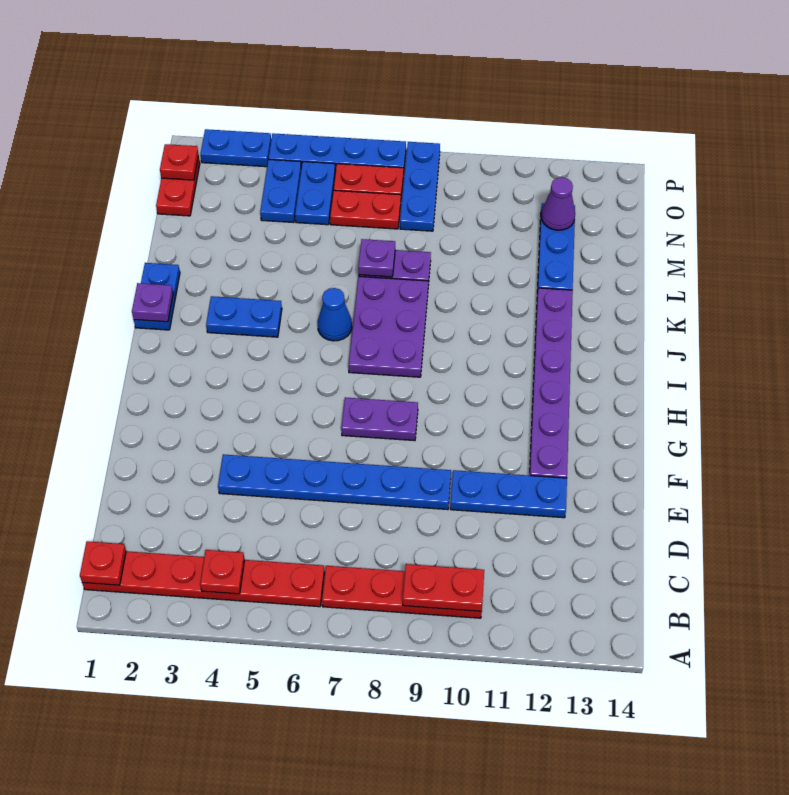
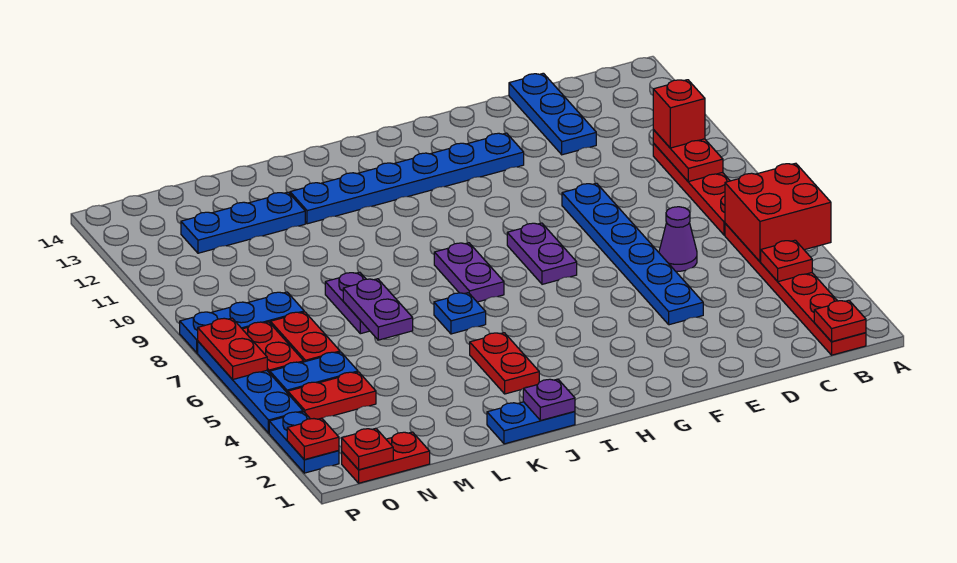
none -> red brick A5:B6 level 2
none -> red brick B10 level 3
blue plate E10:E12 level 1 -> blue plate D12:D14 level 1
purple plate F12:K12 level 1 -> blue plate F12:K12 level 1
purple plate I7:K8 level 1 -> purple plate I7:I8 level 1
blue plate J3:J4 level 1 -> red plate J3:J4 level 1
blue cone J6 level 1 -> blue plate J6 level 1
purple plate L7 level 2 -> purple plate L6:L7 level 2
blue plate N4:O4 level 1 -> red plate N4:O4 level 1
purple cone N12 level 2 -> purple cone D6 level 1
none -> red plate P2 level 2
none -> red plate P6:P7 level 2

